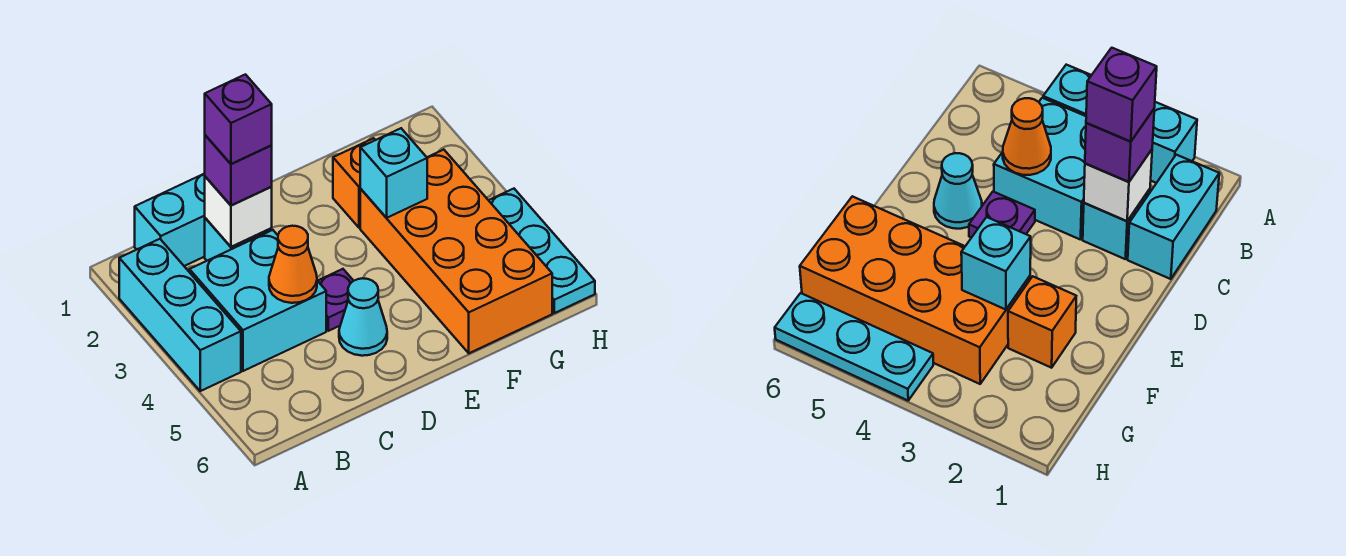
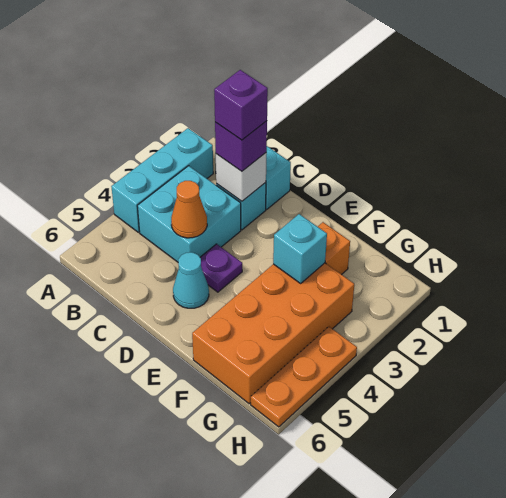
cyan plate H4:H6 level 1 -> orange plate H4:H6 level 1

